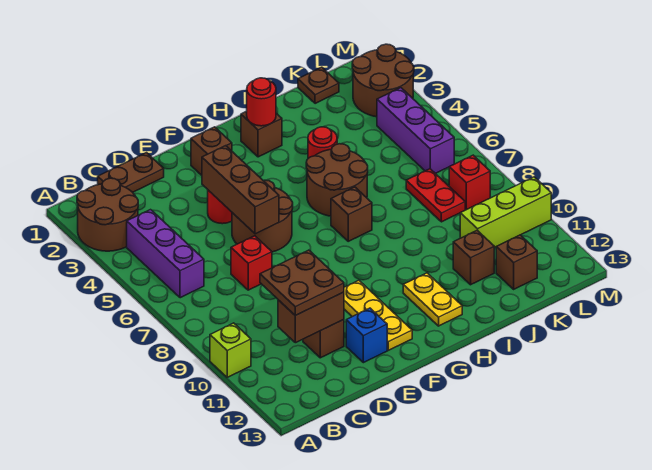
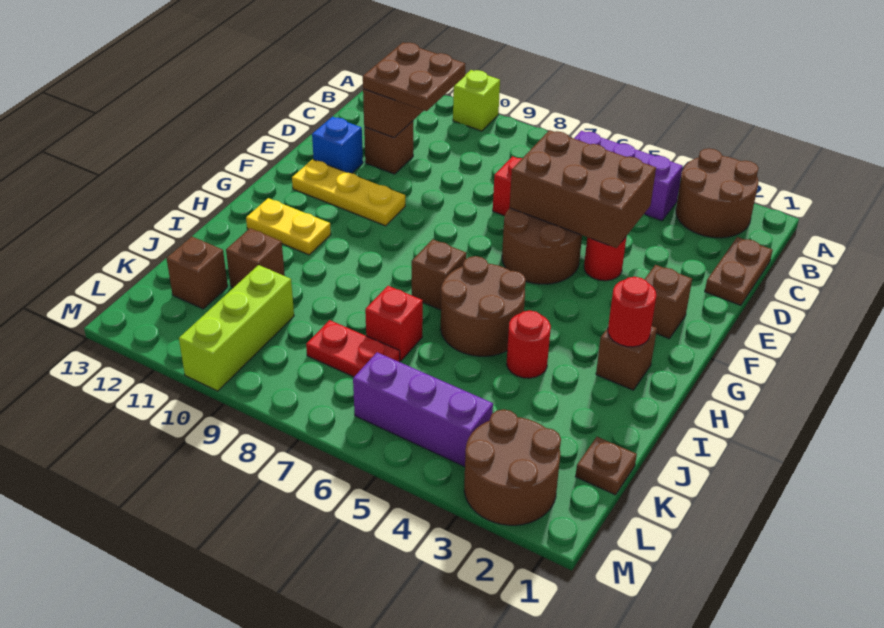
brown brick E4:E6 level 2 -> brown brick D4:E6 level 2
red brick L8 level 1 -> red brick J7 level 1

